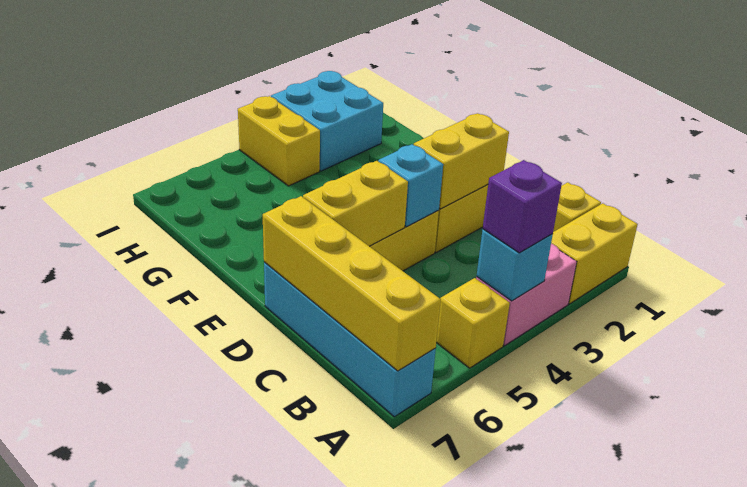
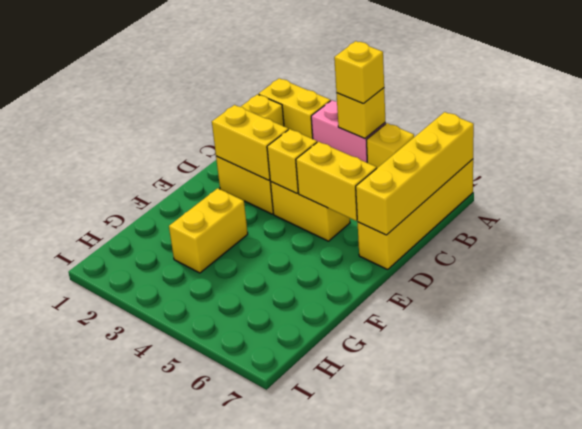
cyan brick A4 level 2 -> yellow brick A4 level 2
purple brick A4 level 3 -> yellow brick A4 level 3
cyan brick A7:D7 level 1 -> yellow brick A7:D7 level 1
cyan brick D4 level 2 -> yellow brick D4 level 2
cyan brick H2:I3 level 1 -> none
yellow brick H4:I4 level 1 -> yellow brick F3:G3 level 1

